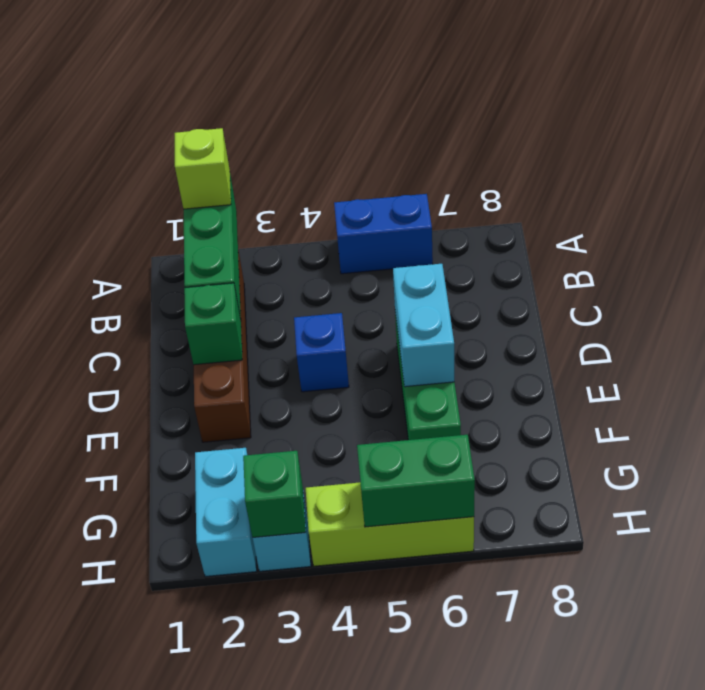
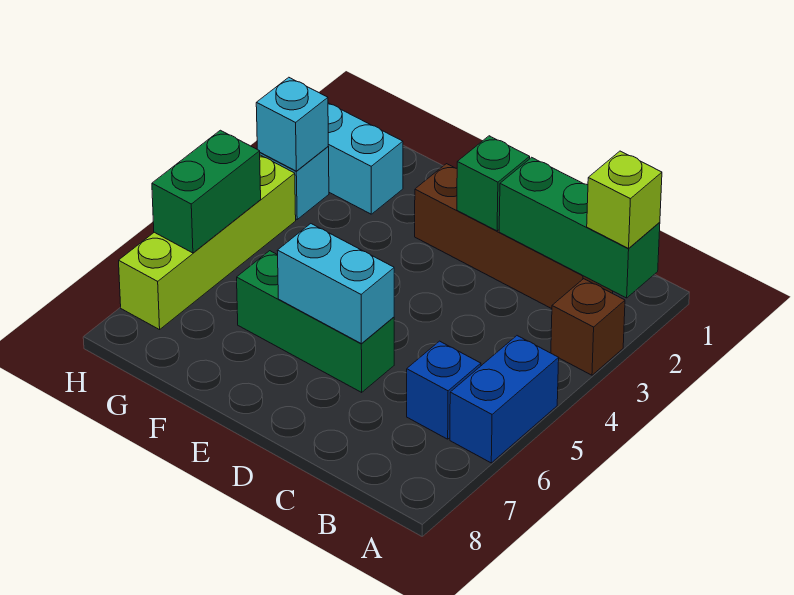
none -> brown brick A3 level 1
blue brick D4 level 1 -> blue brick B6 level 1
green brick H3 level 2 -> cyan brick H3 level 2
lime brick H4:H6 level 1 -> lime brick H4:H7 level 1

